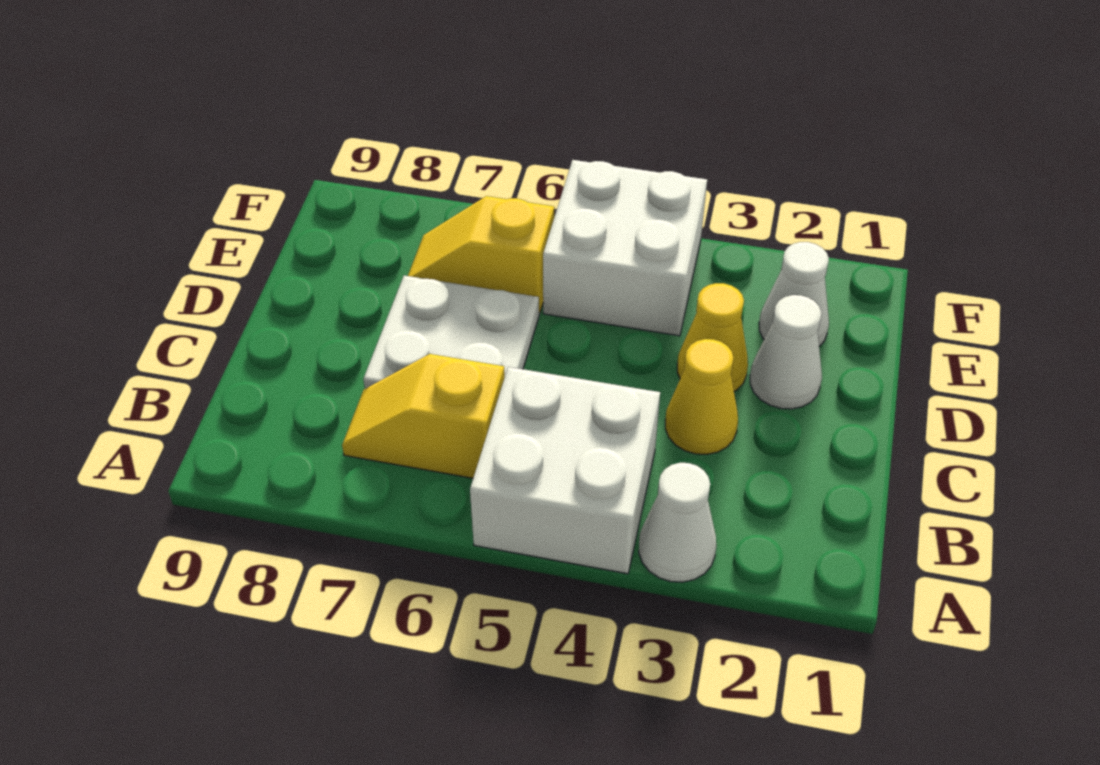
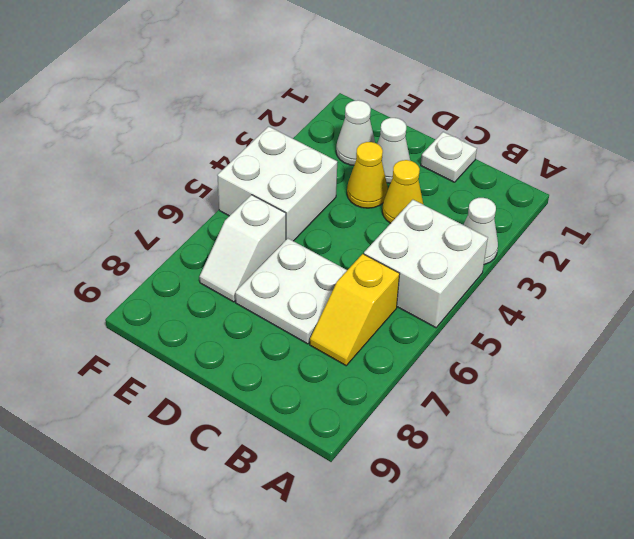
none -> white plate C1 level 1
yellow slope E6:E7 level 1 top 6 -> white slope E6:E7 level 1 top 6

